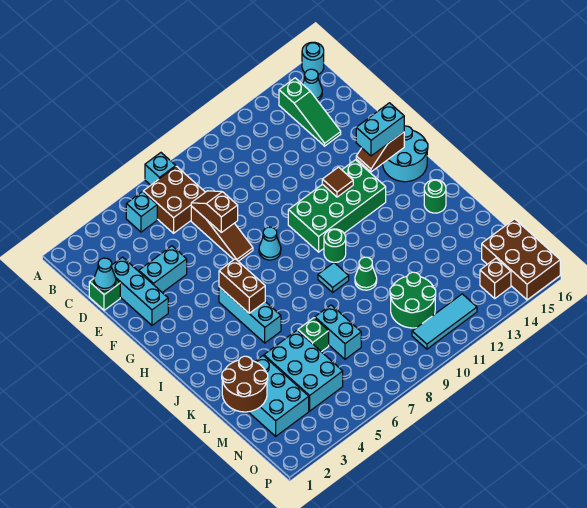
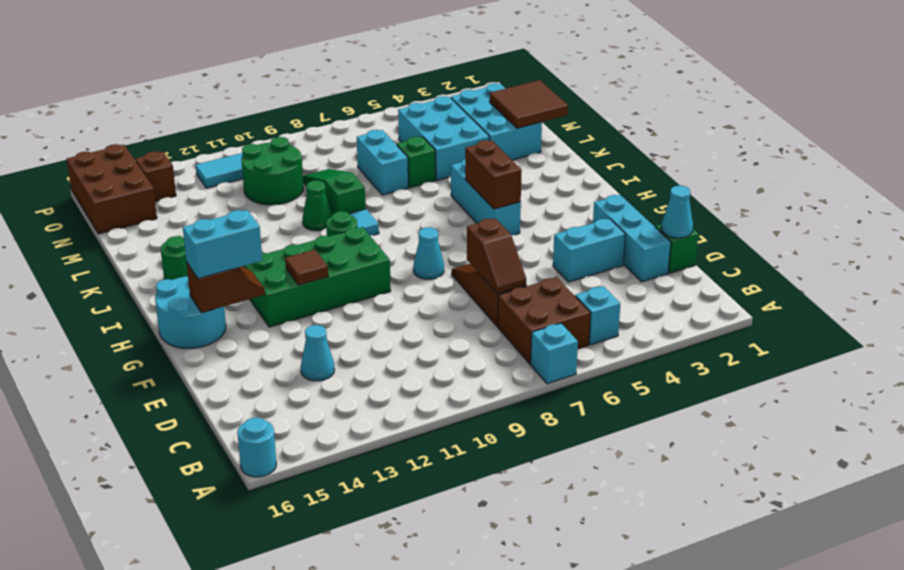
green slope B14:D14 level 1 top B -> green slope K9:M9 level 1 top K
cyan cone B15 level 1 -> cyan cone D13 level 1
brown round brick L1:M2 level 2 -> brown tile L1:M2 level 2

